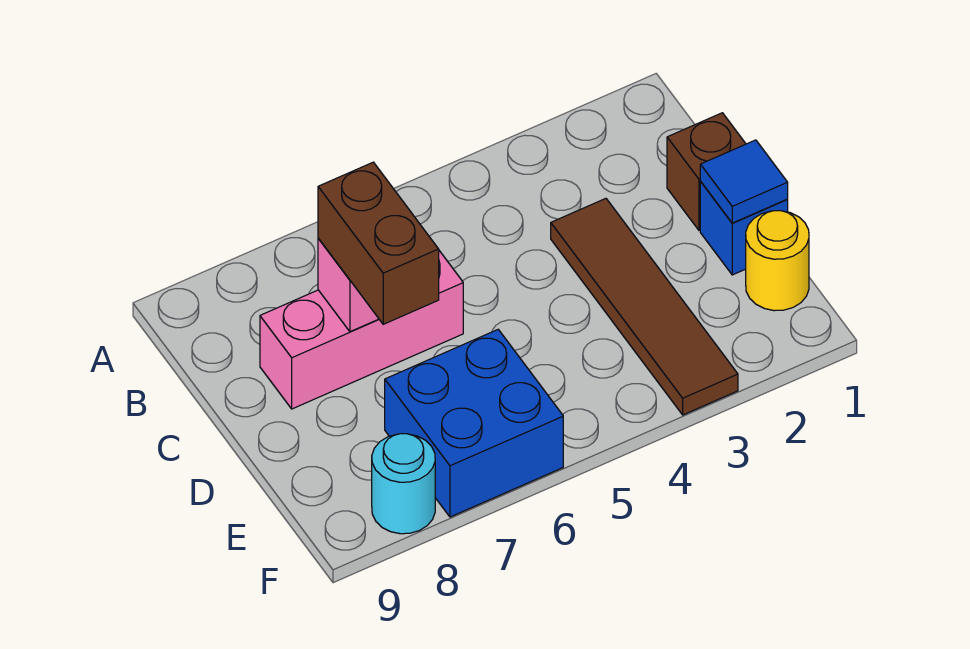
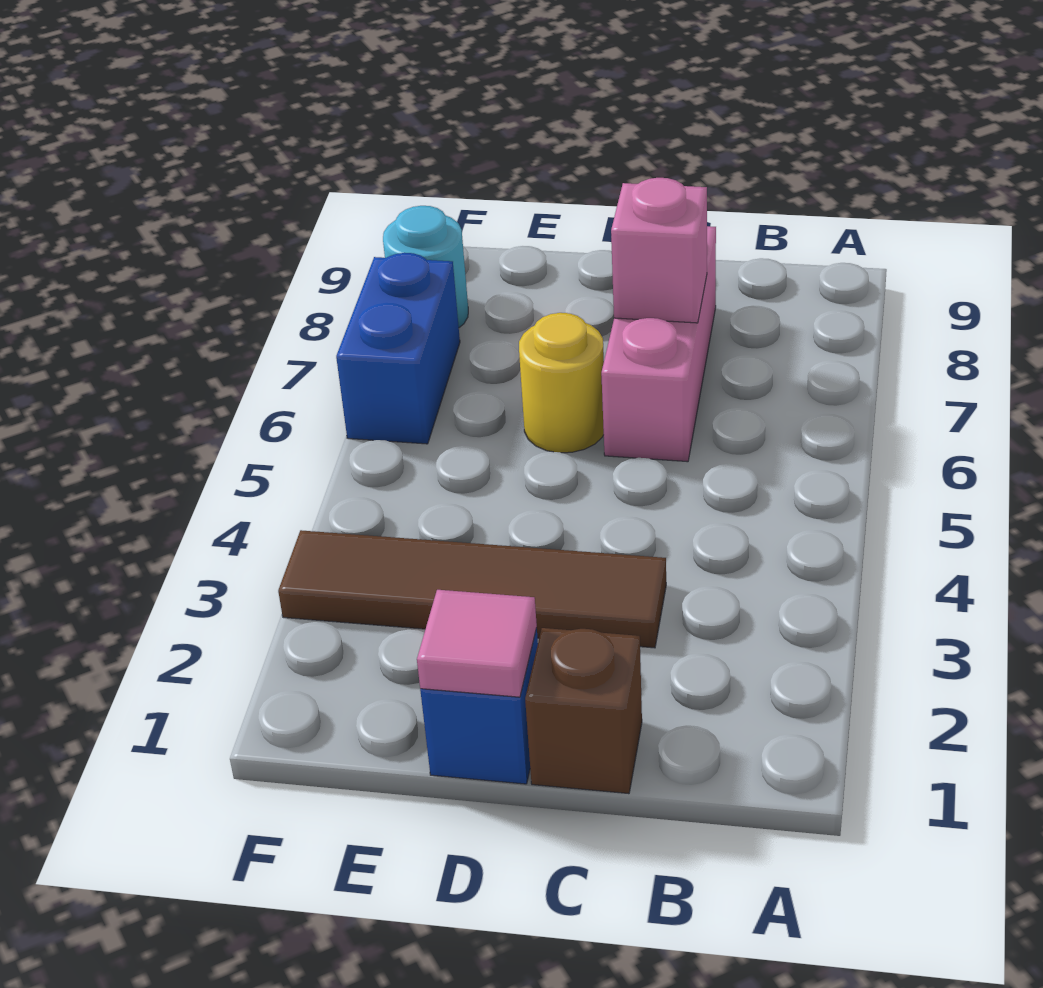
brown brick C7:D7 level 3 -> none
blue tile D1 level 2 -> pink tile D1 level 2
yellow round brick E1 level 1 -> yellow round brick D6 level 1
blue brick E6:F7 level 1 -> blue brick F6:F7 level 1

